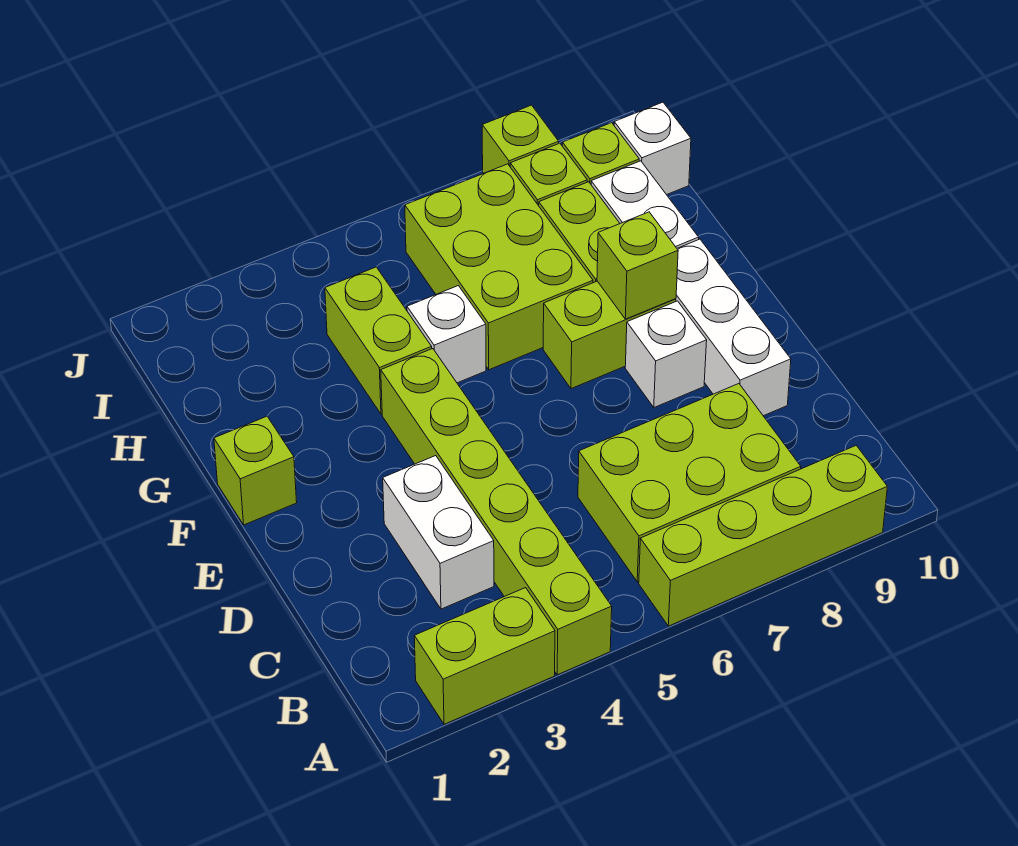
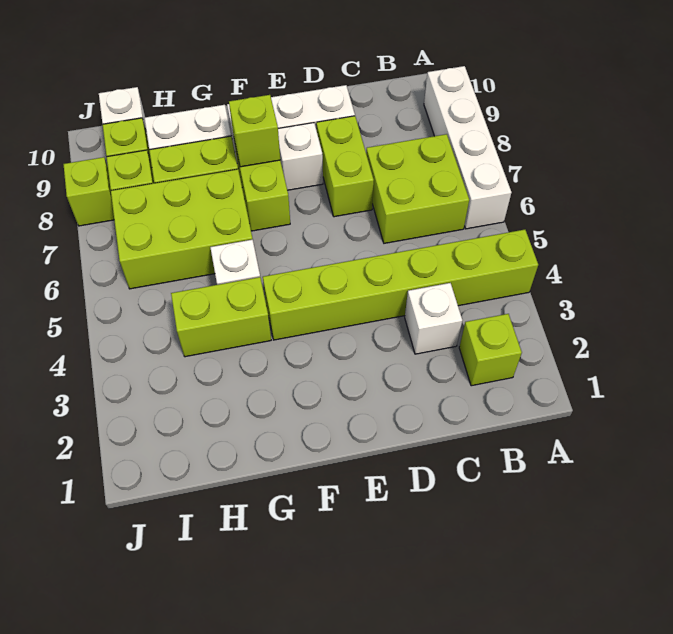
lime brick A2:A3 level 1 -> lime brick D7:D8 level 1
lime brick A6:A9 level 1 -> white brick A6:A9 level 1
lime brick B6:C8 level 1 -> lime brick B6:C7 level 1
white brick C3:D3 level 1 -> white brick C3 level 1
lime brick F1 level 1 -> lime brick B2 level 1

